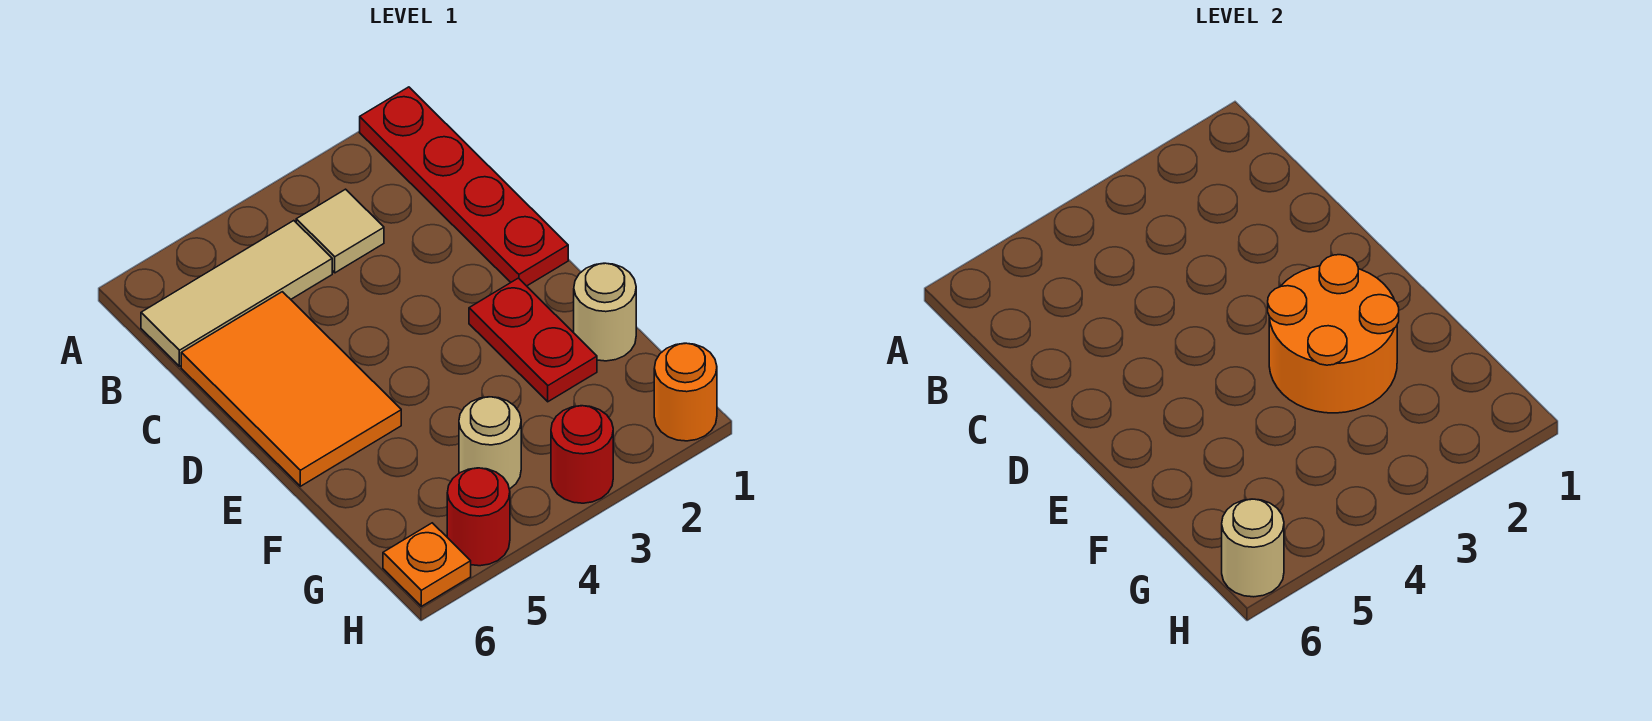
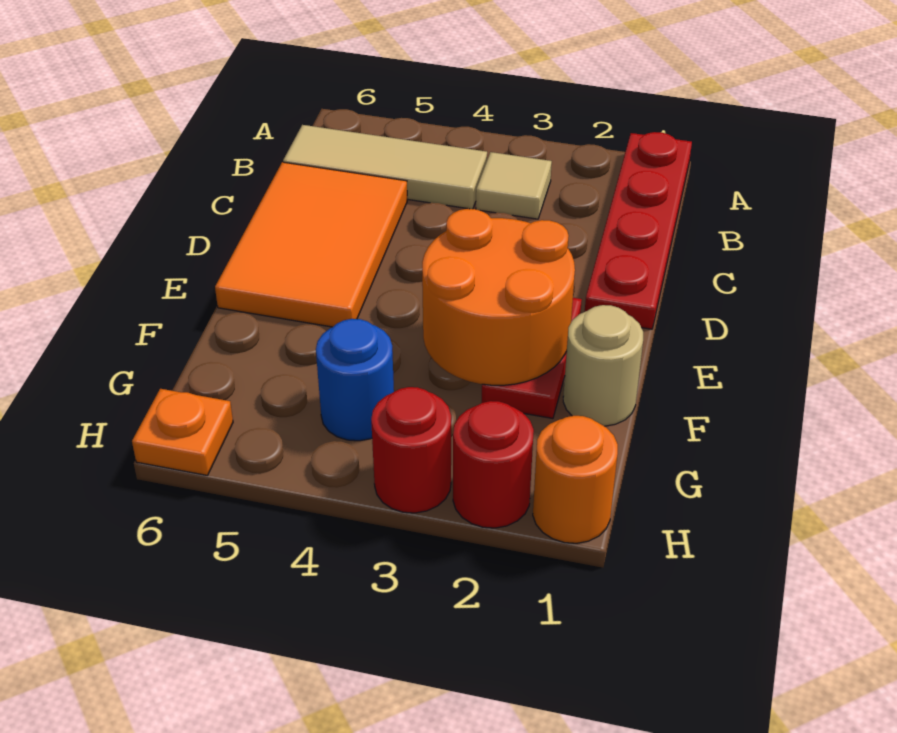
tan round brick G4 level 1 -> blue round brick G4 level 1
red round brick H5 level 1 -> red round brick H2 level 1
tan round brick H6 level 2 -> none

